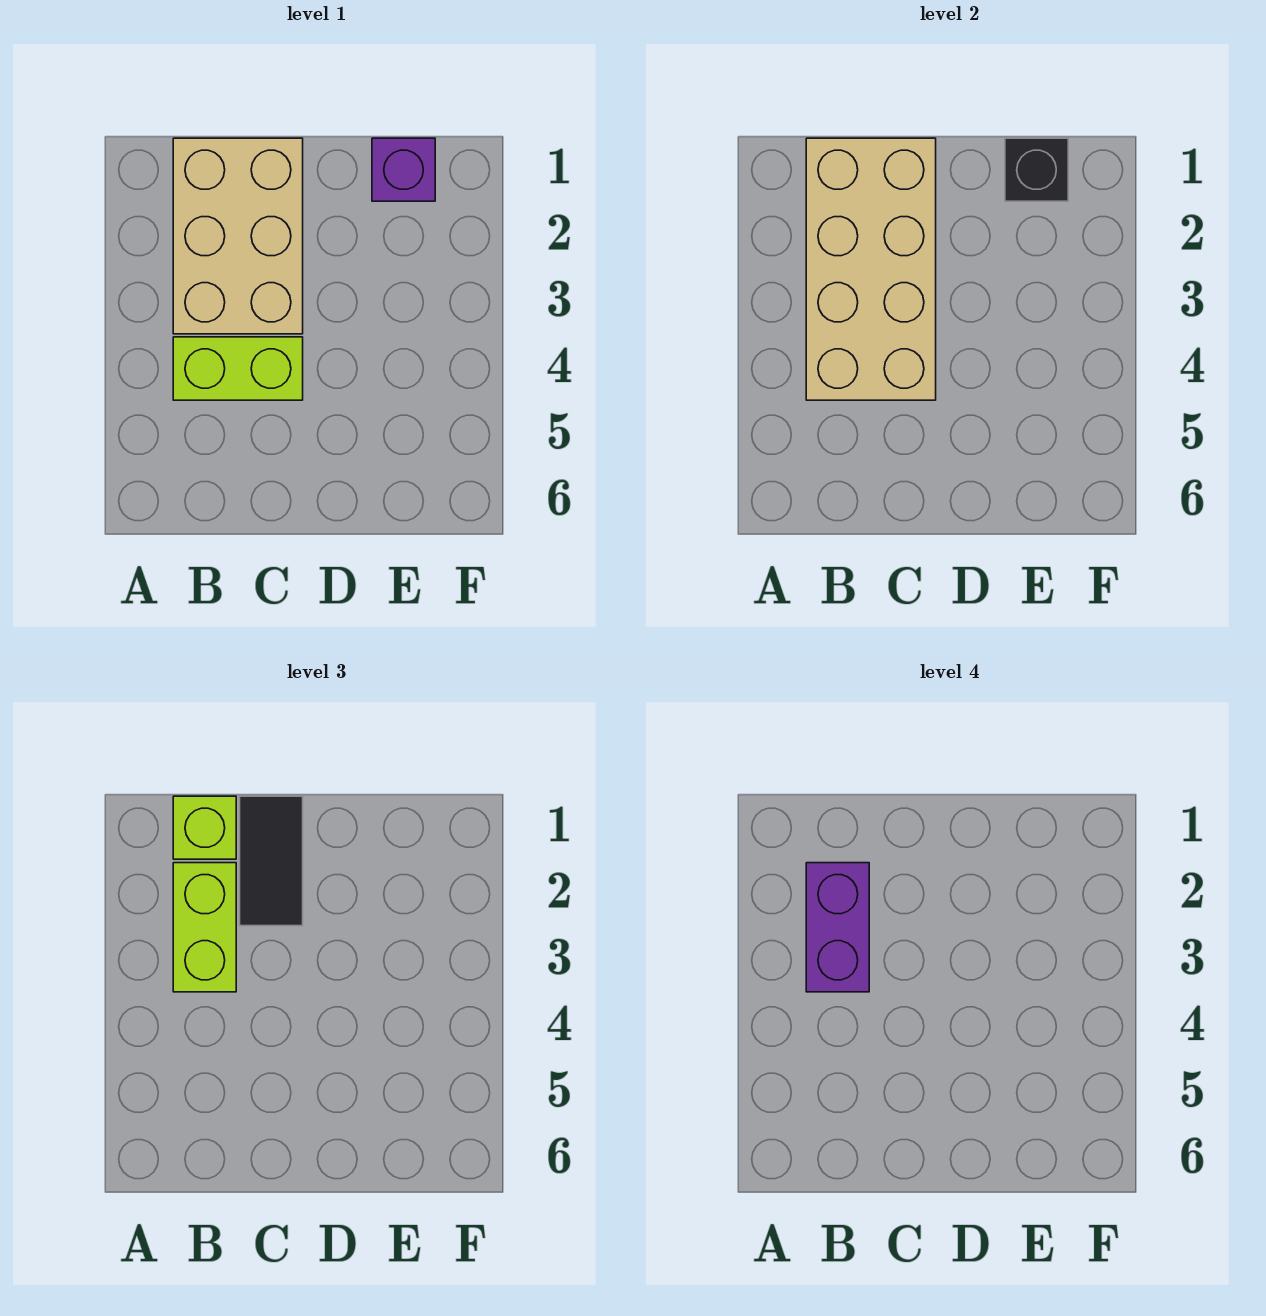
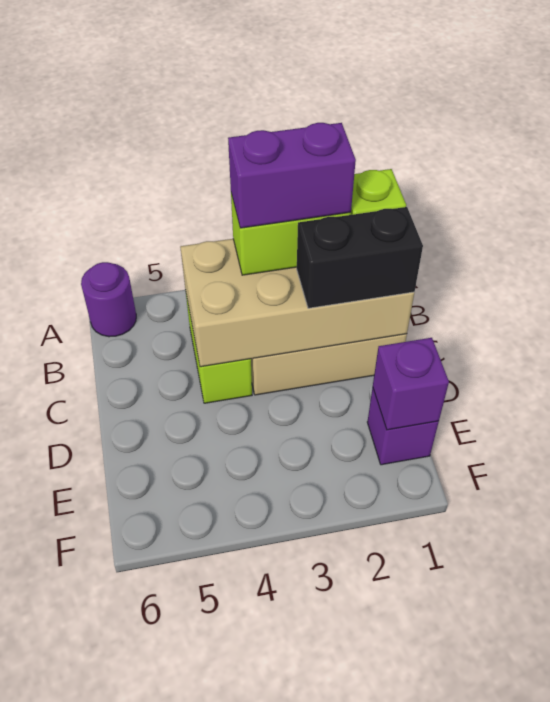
none -> purple round brick A6 level 1
black tile C1:C2 level 3 -> black brick C1:C2 level 3
black brick E1 level 2 -> purple brick E1 level 2

